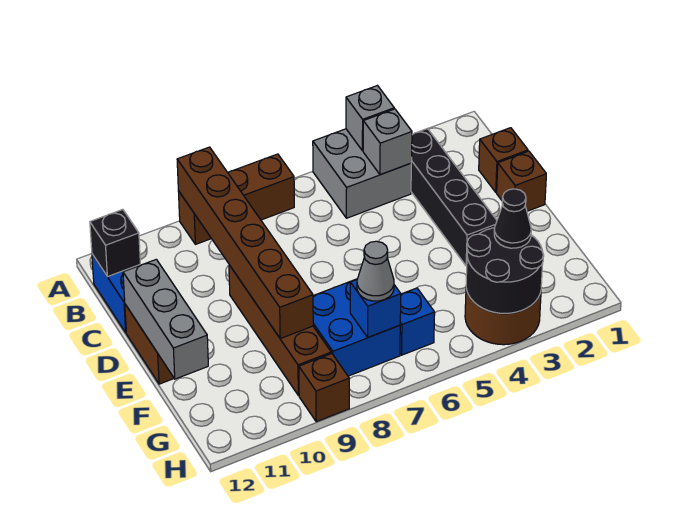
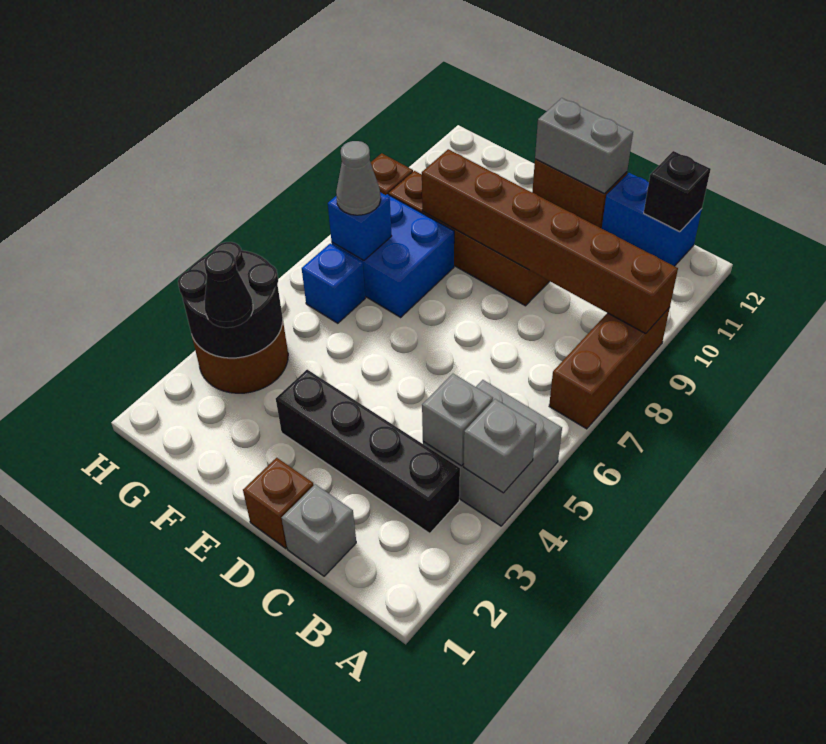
brown brick C1 level 1 -> grey brick C1 level 1
grey brick D12:F12 level 2 -> grey brick D12:E12 level 2

